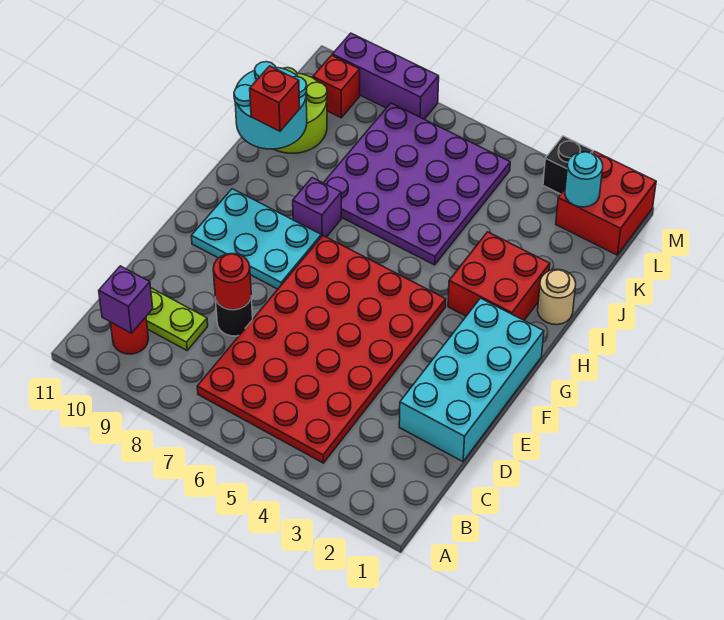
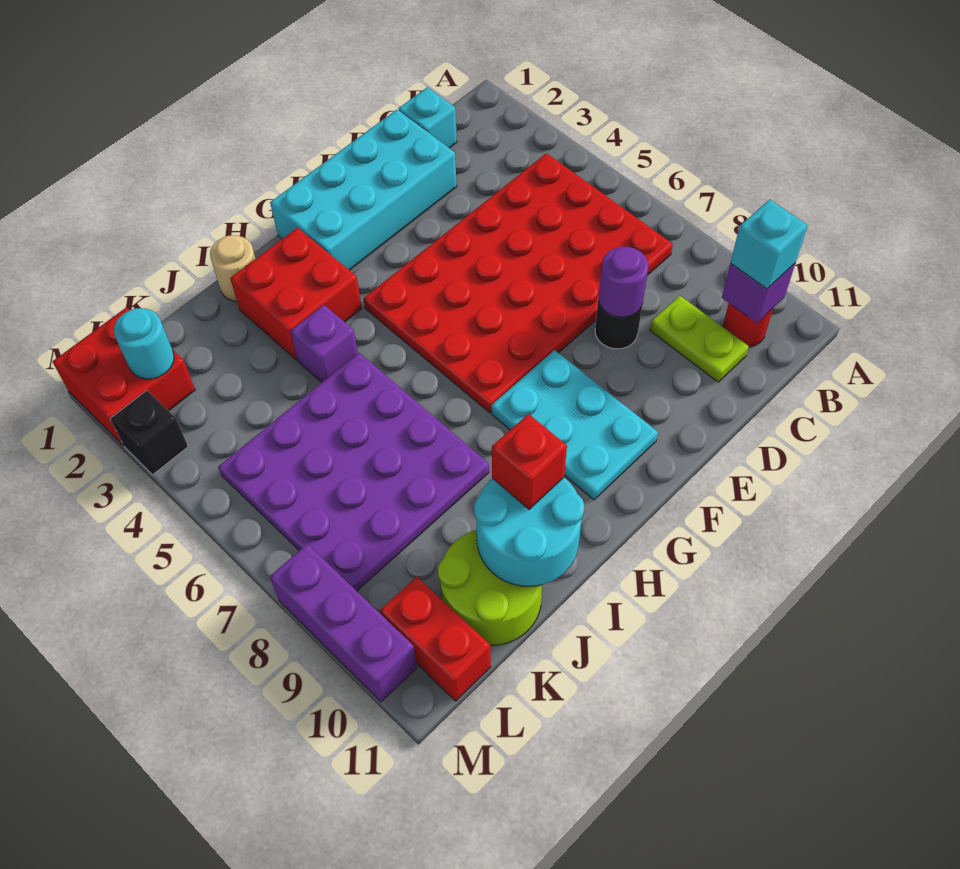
none -> cyan brick B10 level 3
none -> cyan brick C1 level 1
red round brick D8 level 2 -> purple round brick D8 level 2
purple brick H8 level 1 -> purple brick I4 level 1
red brick L10 level 1 -> red brick L10:L11 level 1

